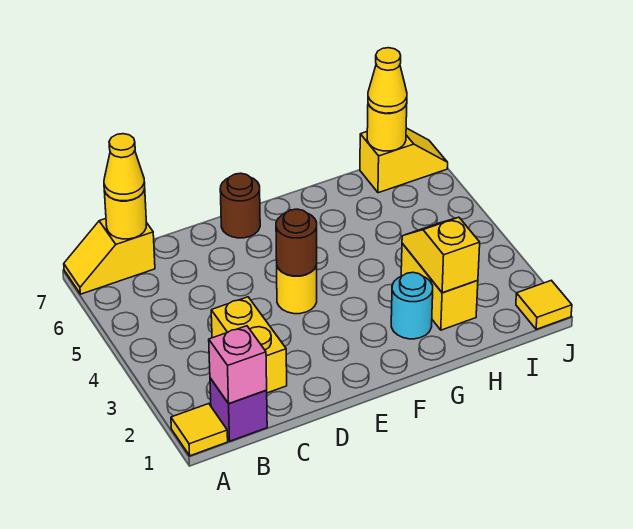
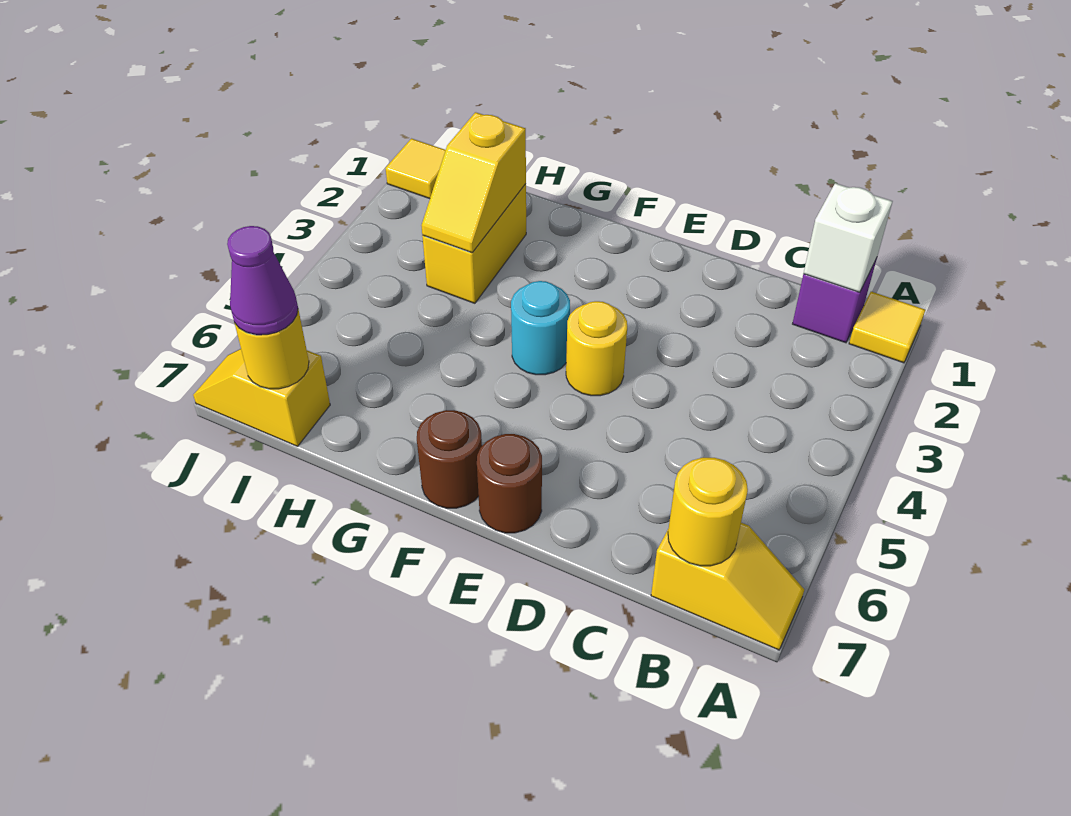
pink brick B1 level 2 -> white brick B1 level 2
yellow cone B7 level 3 -> none
yellow brick C2:C3 level 1 -> none
brown round brick E4 level 2 -> brown round brick F7 level 1
cyan round brick G2 level 1 -> cyan round brick F4 level 1
yellow cone I7 level 3 -> purple cone I7 level 3

